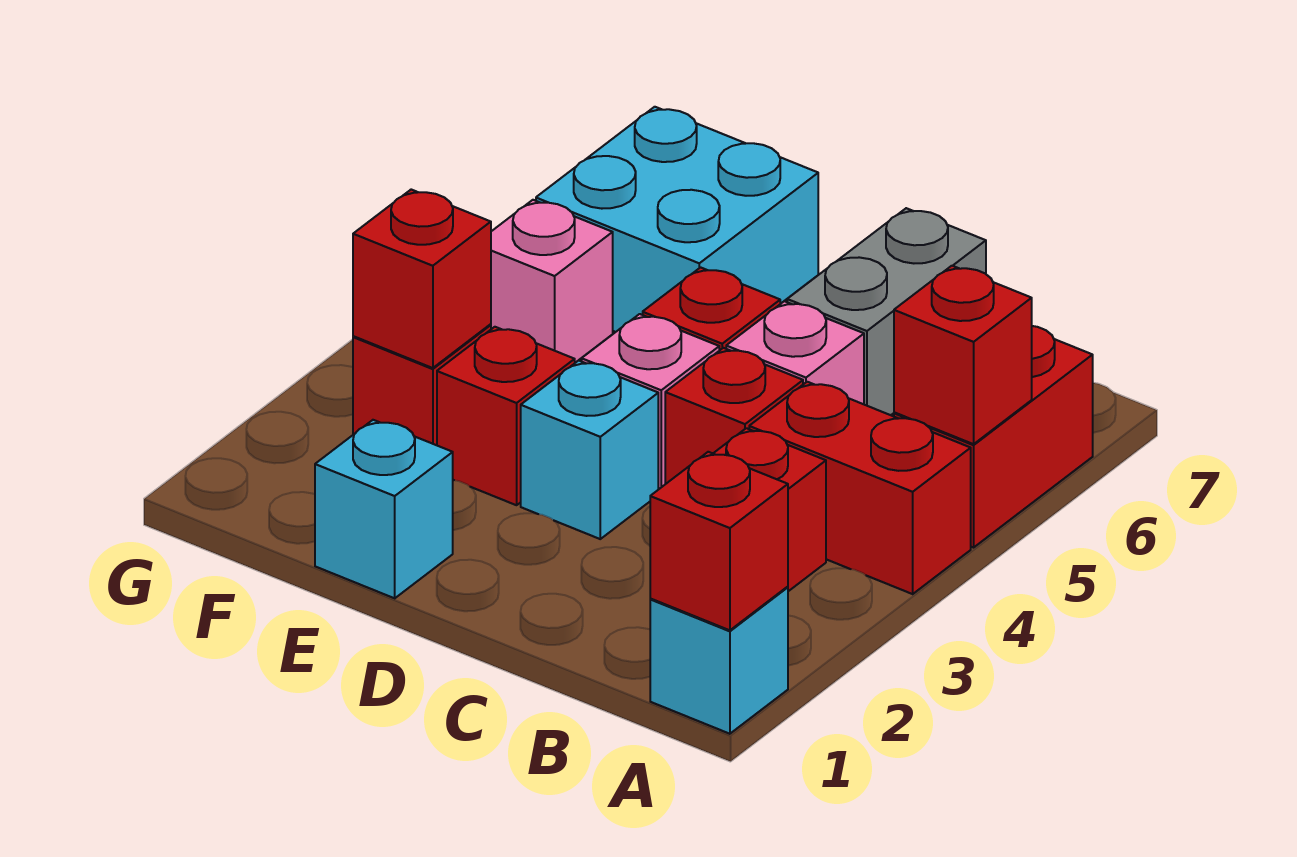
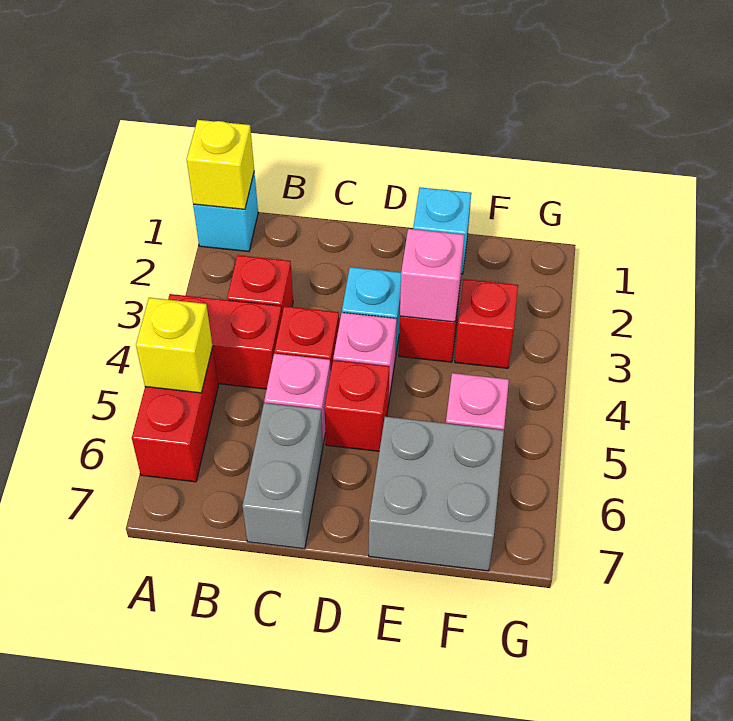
red brick A1 level 2 -> yellow brick A1 level 2
red brick A5 level 2 -> yellow brick A5 level 2
none -> pink brick E3 level 2
cyan brick E6:F7 level 1 -> grey brick E6:F7 level 1
red brick F3 level 2 -> none

